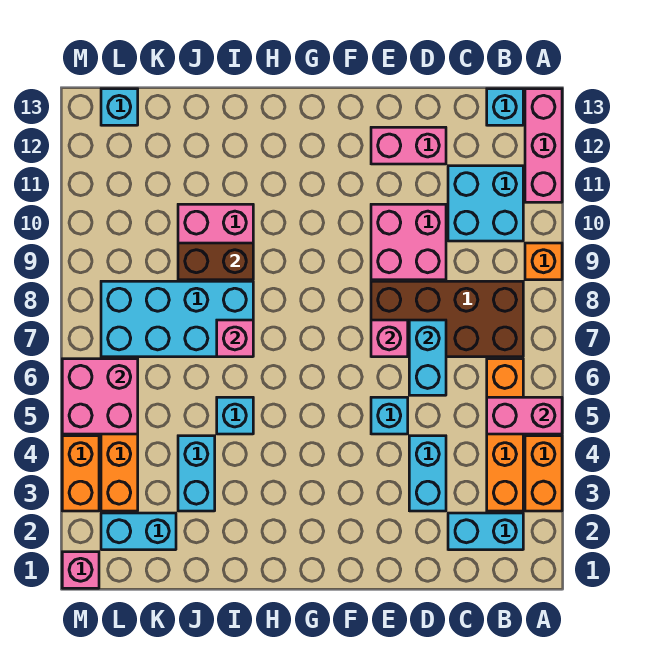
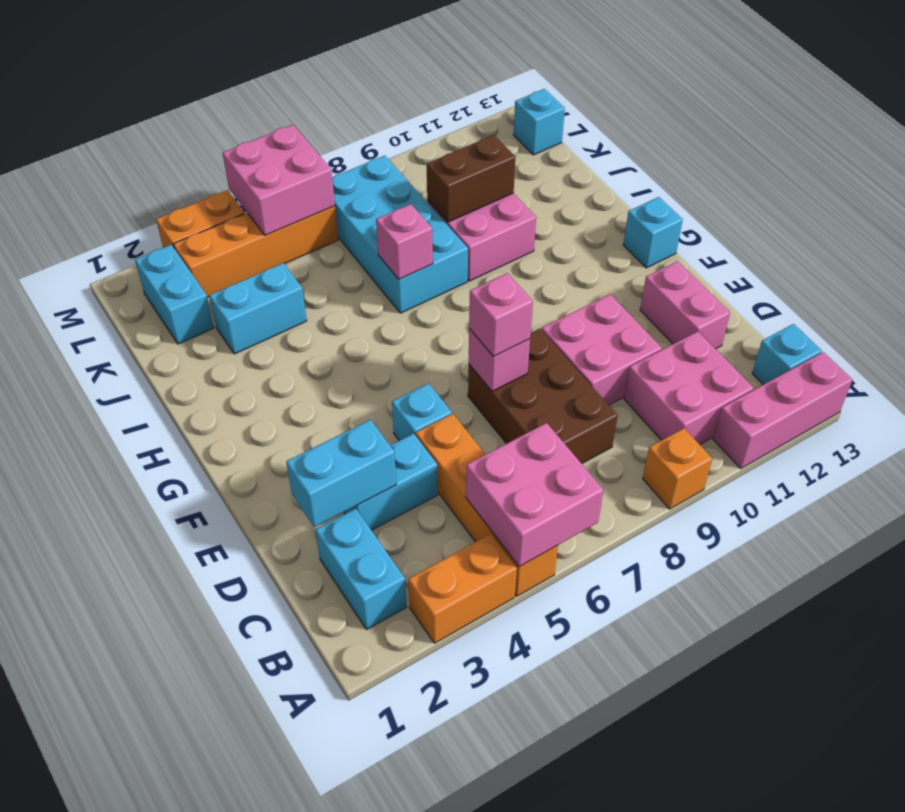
pink brick A5:B5 level 2 -> pink brick A5:B6 level 2
orange brick B3:B6 level 1 -> orange brick A5:D5 level 1
brown brick B7:E8 level 1 -> brown brick C7:E8 level 1
cyan brick B10:C11 level 1 -> pink brick B10:C11 level 1
cyan brick D6:D7 level 2 -> cyan brick D2:D3 level 2
cyan brick I5 level 1 -> cyan brick G13 level 1
brown brick I9:J9 level 2 -> brown brick J9:J10 level 2
pink brick M1 level 1 -> pink brick E7 level 3

